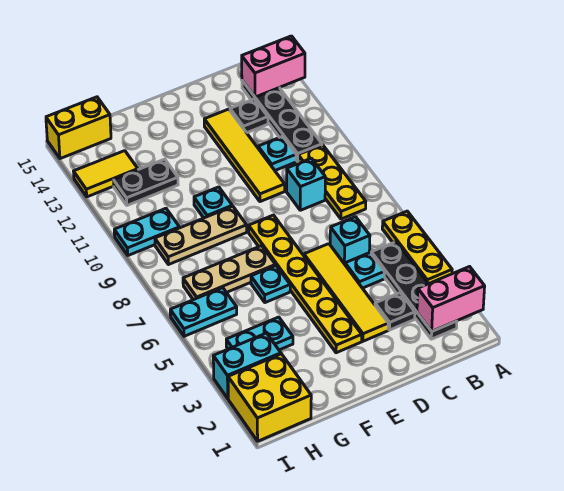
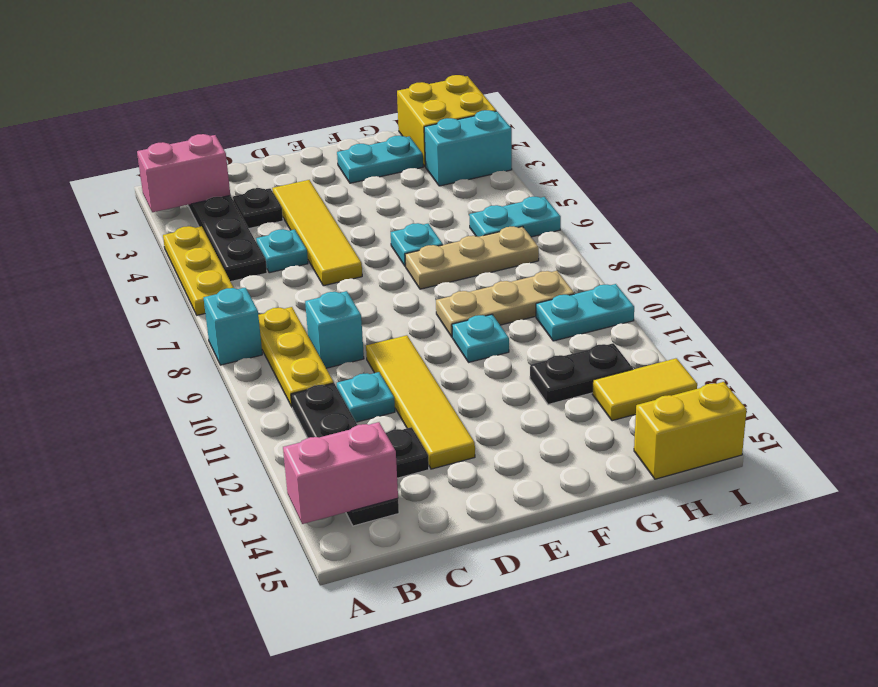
cyan brick C6 level 1 -> cyan brick A8 level 1
yellow plate E3:E8 level 1 -> none
cyan plate G4:H4 level 1 -> cyan plate F2:G2 level 1

